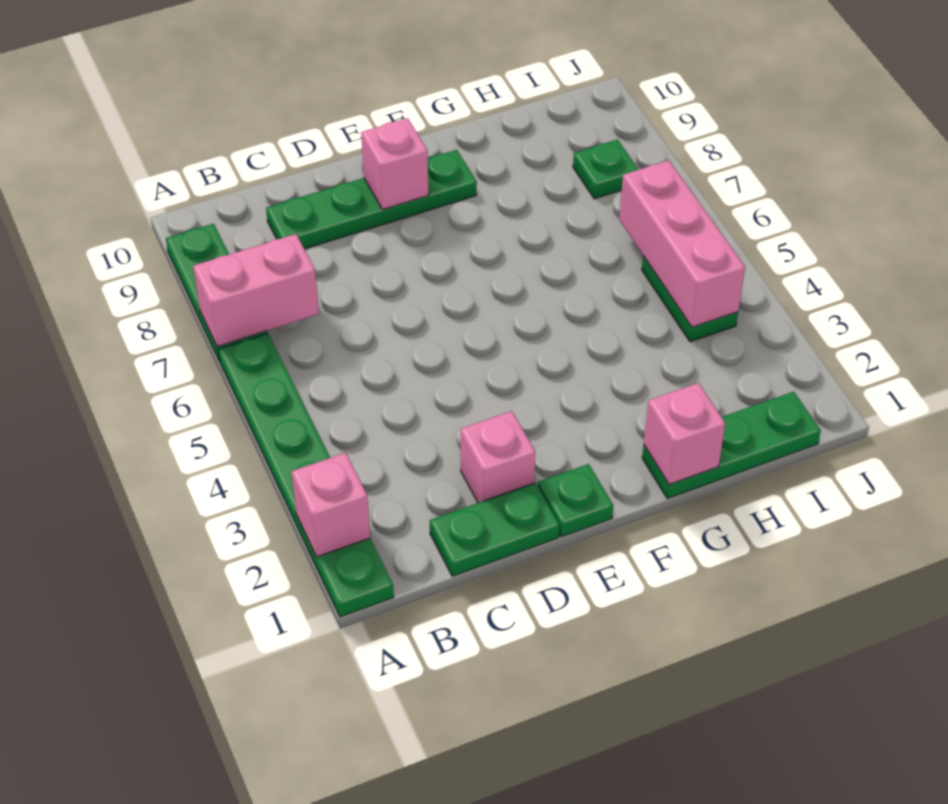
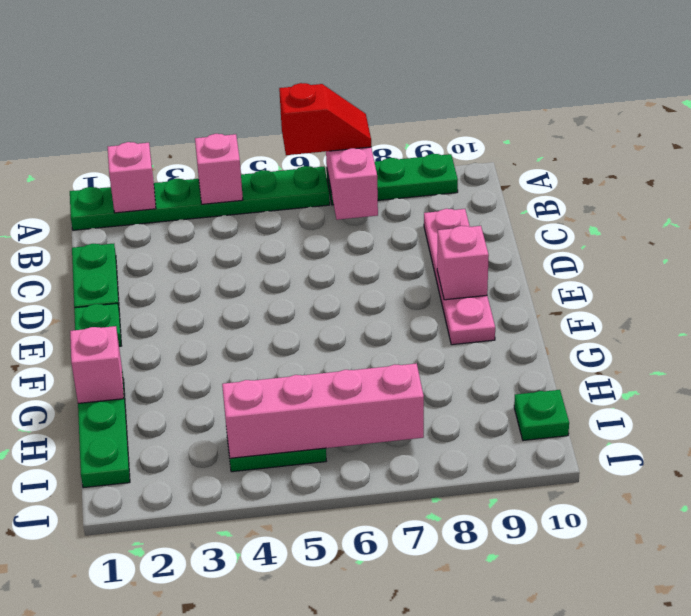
none -> red slope A6:A7 level 3 top 6
green plate C9:F9 level 1 -> pink plate C9:F9 level 1
pink brick D2 level 1 -> pink brick A4 level 2
pink brick I4:I6 level 2 -> pink brick I4:I7 level 2
green plate I8 level 1 -> green plate I10 level 1

